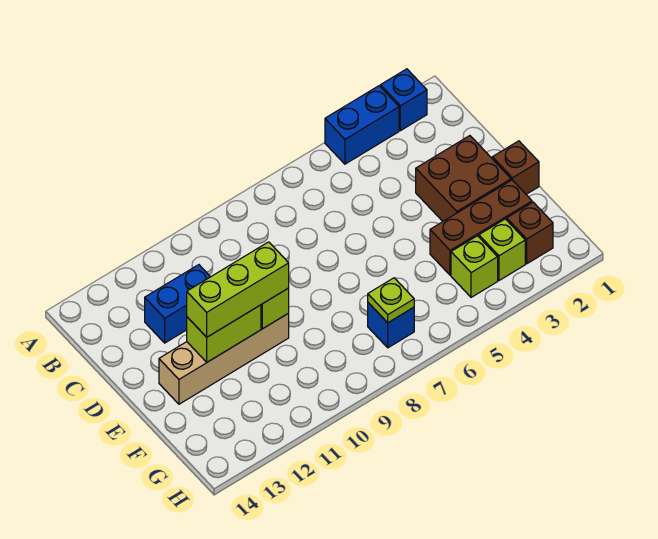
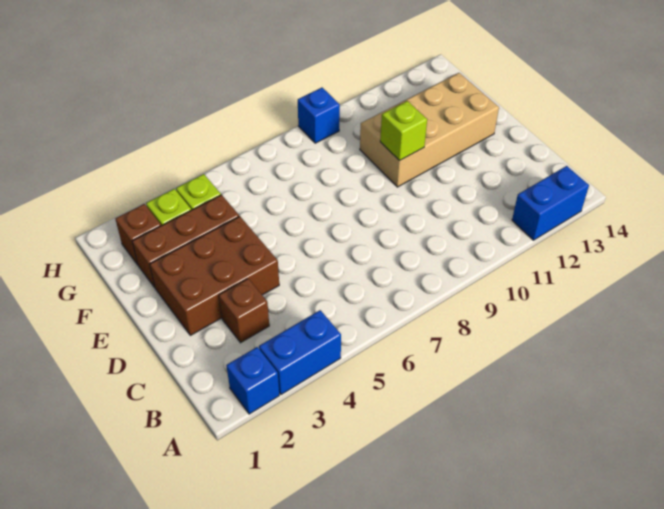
blue brick C11:C12 level 1 -> blue brick A12:A13 level 1
brown brick D2:E3 level 1 -> brown brick D2:E4 level 1
brown brick E1 level 1 -> brown brick C3 level 1
tan brick E10:E13 level 1 -> tan brick E10:F13 level 1
lime brick E10:E12 level 3 -> none
lime brick E11:E12 level 2 -> none
blue brick G7 level 1 -> blue brick H9 level 1
lime plate G7 level 2 -> none

